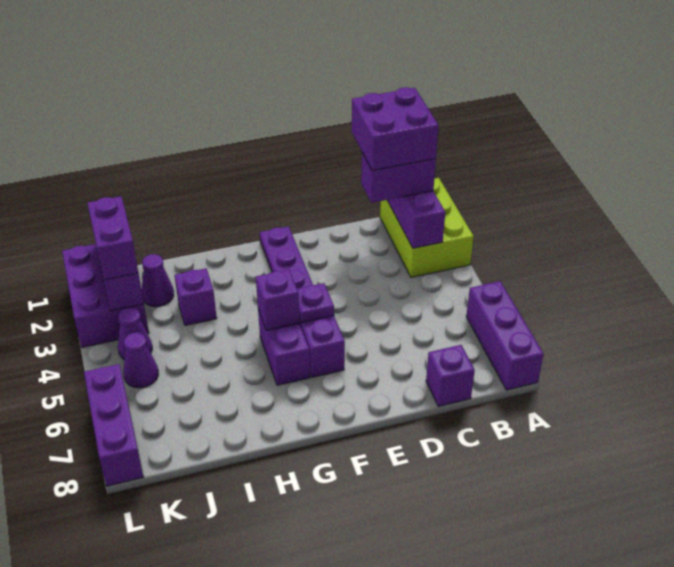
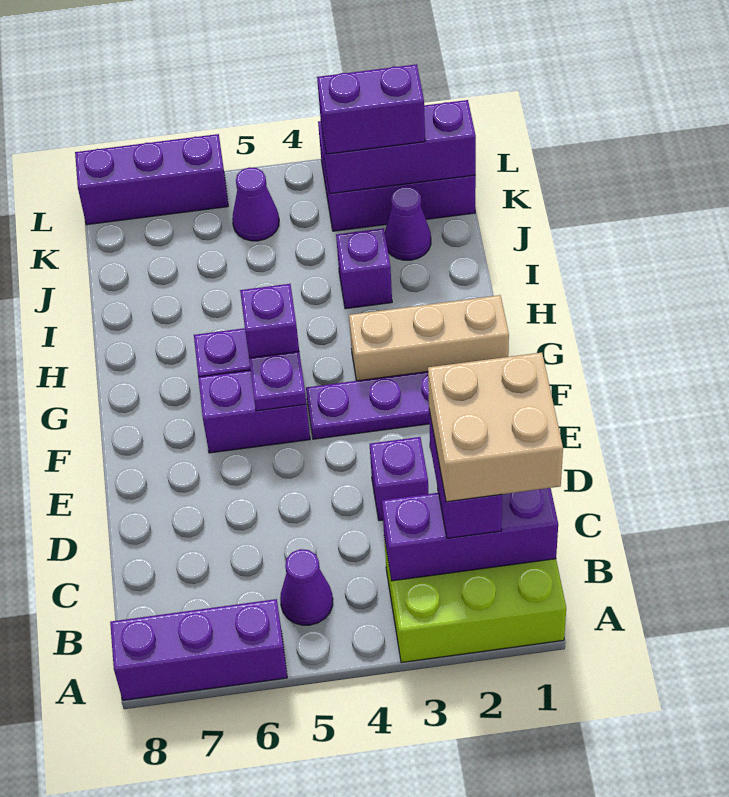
purple brick B1:C2 level 4 -> tan brick B1:C2 level 4
purple brick C8 level 1 -> purple brick D3 level 1
none -> tan brick G1:G3 level 1
purple cone K4 level 1 -> purple cone B5 level 1

